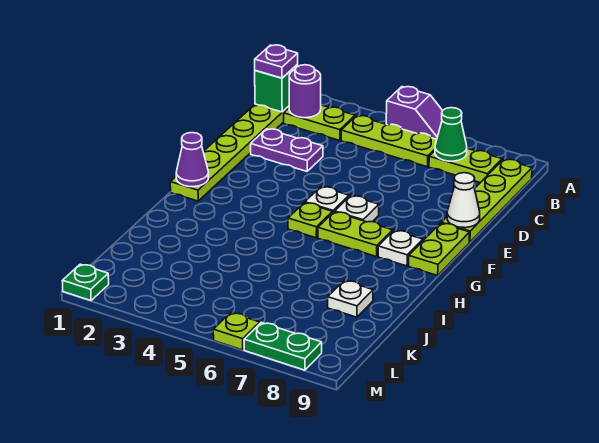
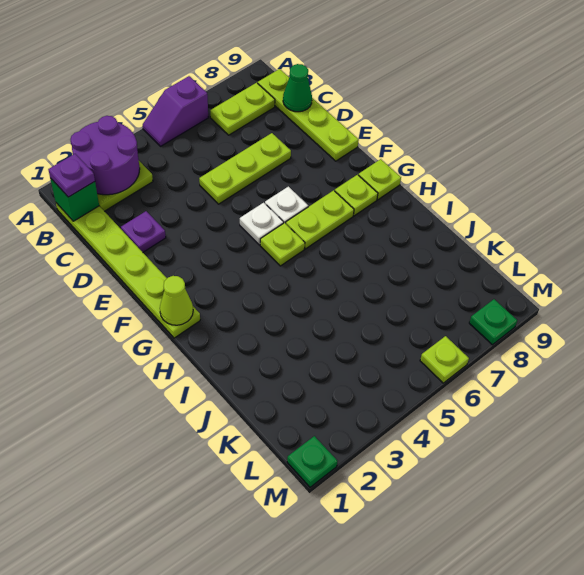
purple slope A5:A6 level 1 top 5 -> purple slope A5:A6 level 1 top 6
purple round brick B2 level 2 -> purple round brick A2:B3 level 2
lime plate B4:B6 level 1 -> lime plate D5:D7 level 1
green cone B7 level 2 -> green cone C9 level 2
purple plate D2:D3 level 1 -> purple plate D2 level 1
white cone E9 level 2 -> none
lime plate F9:G9 level 1 -> lime plate G9 level 1
purple cone G1 level 2 -> lime cone G1 level 2
white plate G8 level 1 -> lime plate G8 level 1
white plate J8 level 1 -> none
green plate M7:M8 level 1 -> green plate M8 level 1

